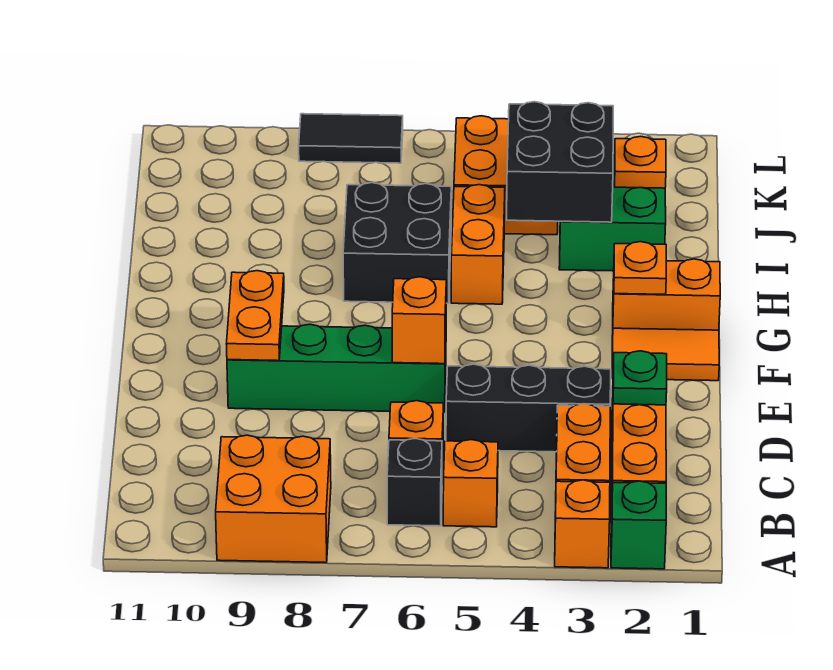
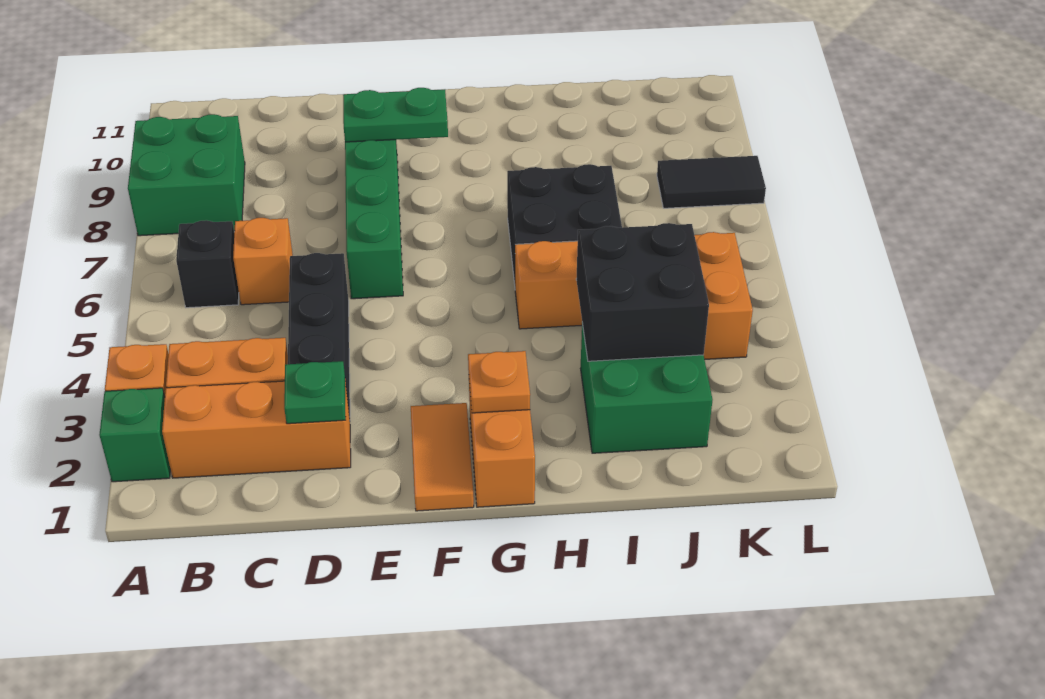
orange brick A8:B9 level 1 -> green brick A8:B9 level 1
orange brick B5 level 1 -> none
orange brick E6 level 2 -> none
orange plate E9:F9 level 2 -> green plate E9:F9 level 2
orange plate J2 level 2 -> none
black tile L7:L8 level 1 -> black tile K8:L8 level 1

